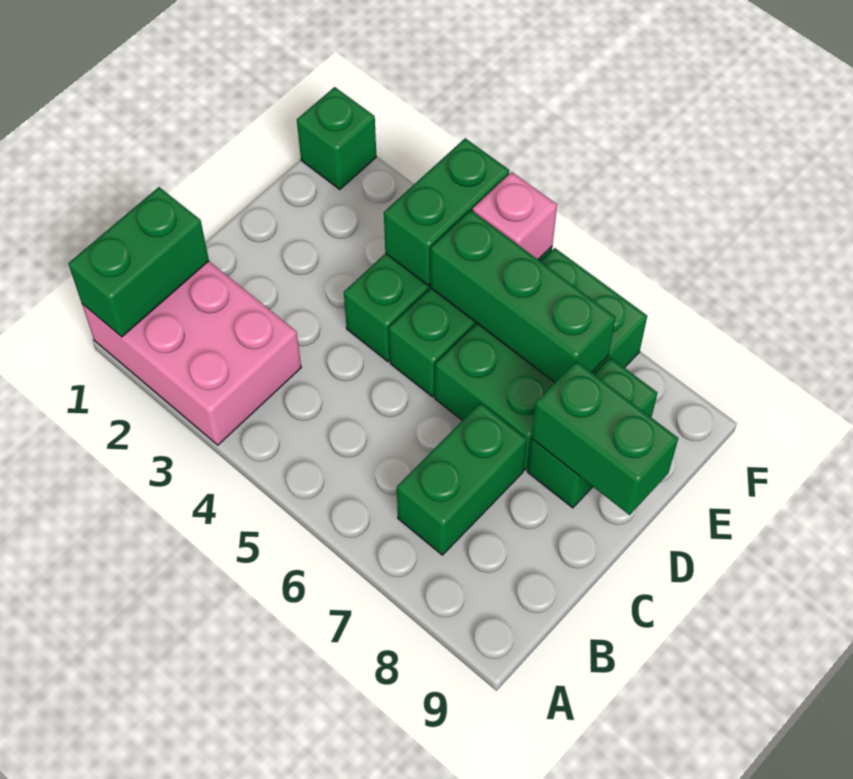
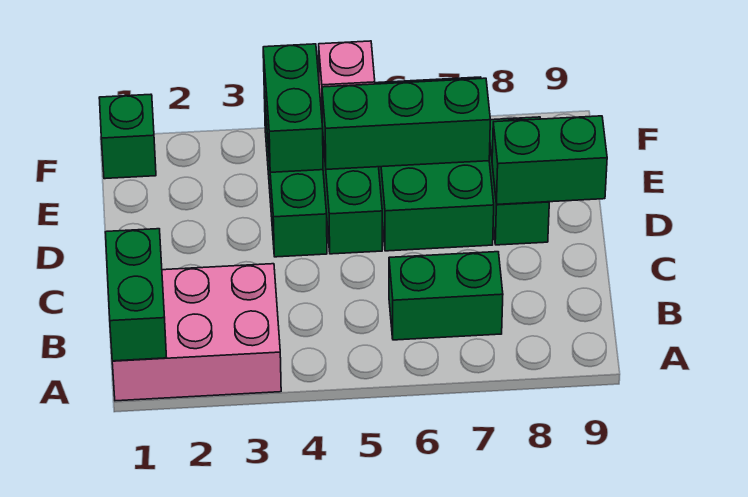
green brick B7:C7 level 1 -> green brick B6:B7 level 1

